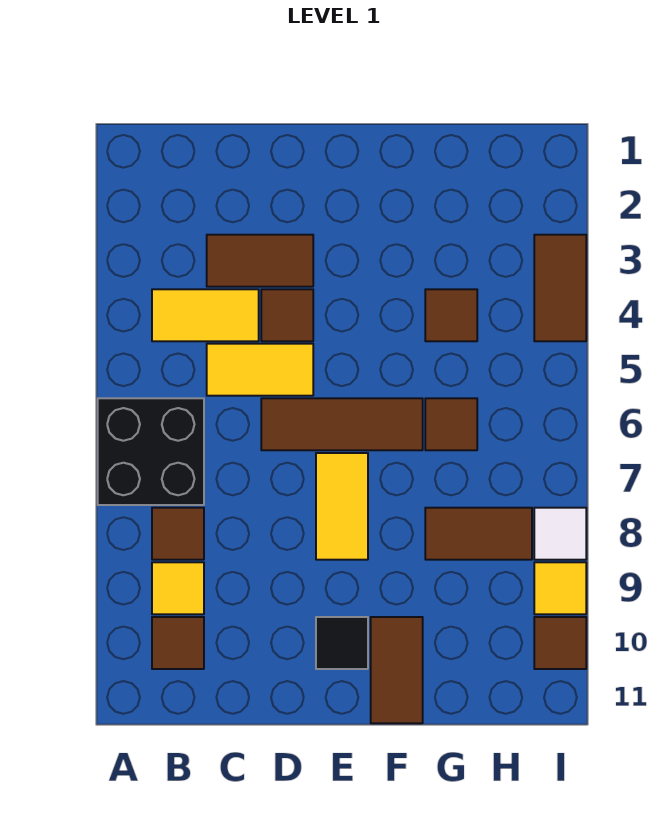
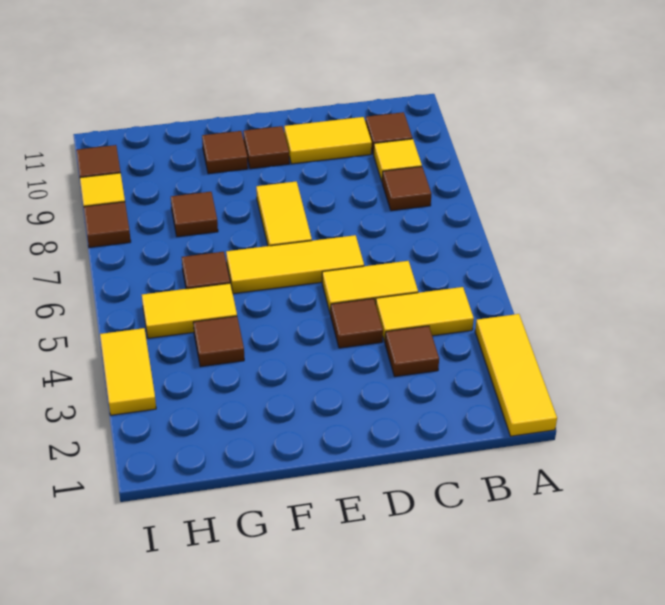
none -> yellow tile A1:A3 level 1
black brick A6:B7 level 1 -> none
brown tile C3:D3 level 1 -> brown tile C3 level 1
none -> yellow tile C10:D10 level 1
brown tile D6:F6 level 1 -> yellow tile D6:F6 level 1
black tile E10 level 1 -> brown tile E10 level 1
brown tile F10:F11 level 1 -> brown tile F10 level 1
none -> yellow tile G5:H5 level 1
brown tile G8:H8 level 1 -> brown tile G8 level 1
brown tile I3:I4 level 1 -> yellow tile I3:I4 level 1
white tile I8 level 1 -> brown tile I8 level 1

